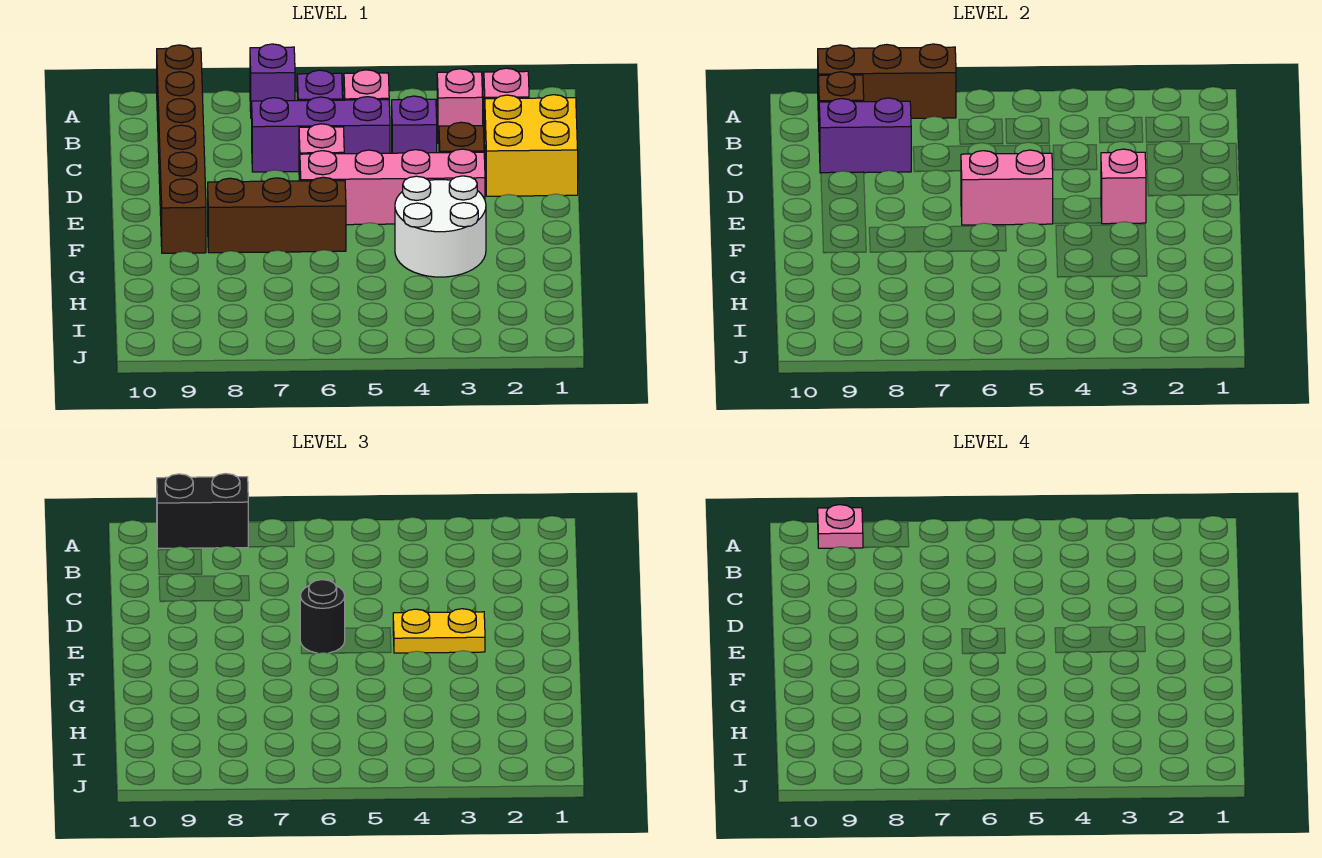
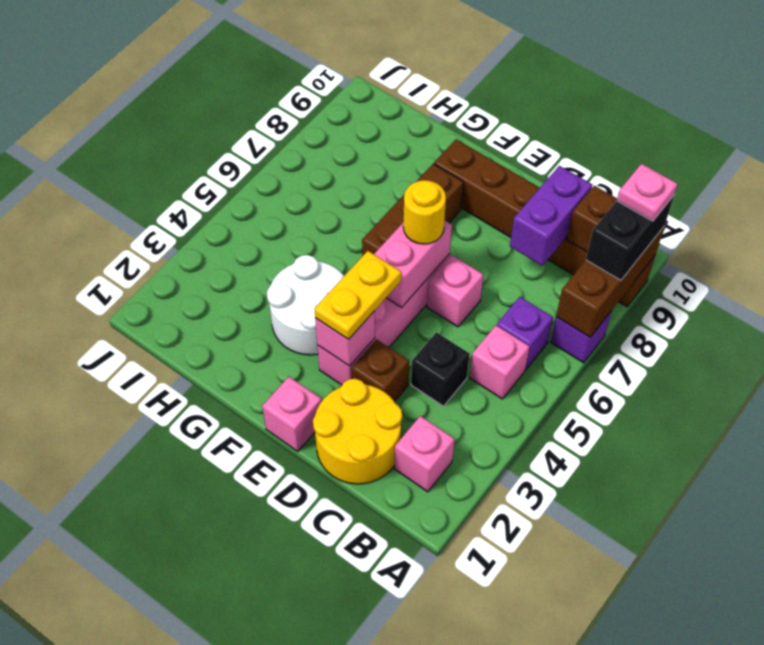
pink brick B3 level 1 -> pink brick E1 level 1
yellow brick C1:D2 level 1 -> yellow round brick C1:D2 level 1
purple brick C4 level 1 -> black brick C4 level 1
purple brick C5:C7 level 1 -> none
black round brick E6 level 3 -> yellow round brick E6 level 3

